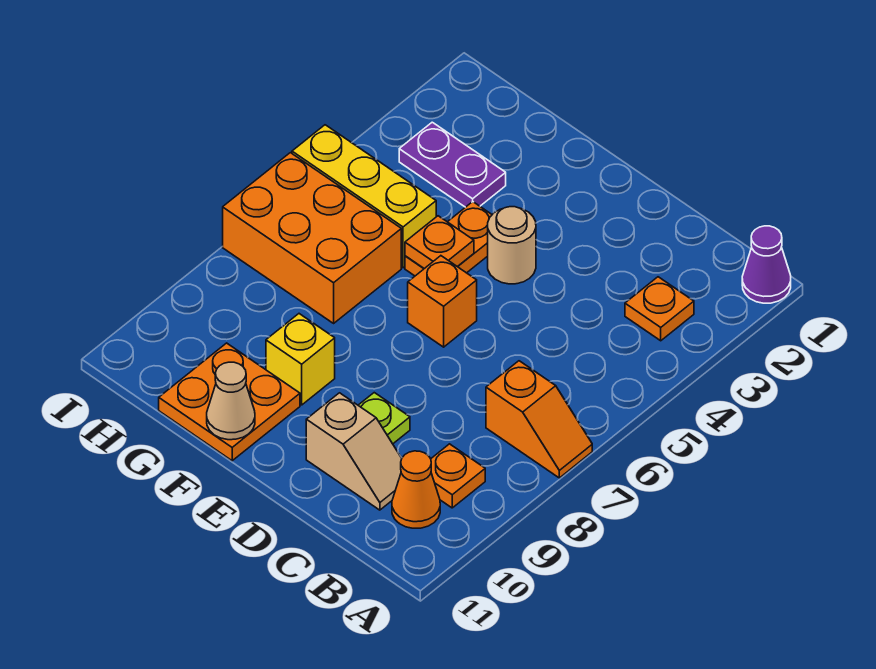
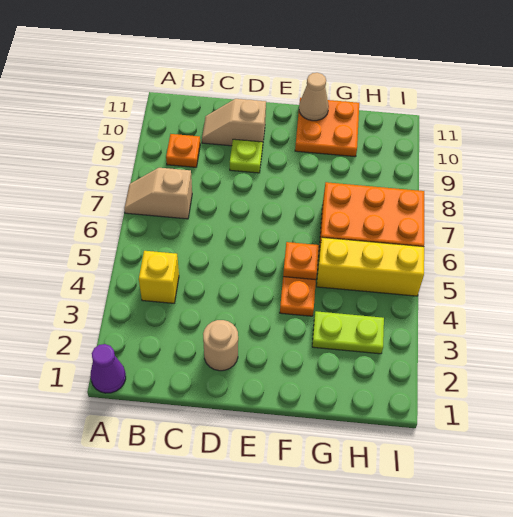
orange slope A7:B7 level 1 top B -> tan slope A7:B7 level 1 top B
orange plate B3 level 1 -> none
orange cone B10 level 1 -> none
tan round brick E4 level 1 -> tan round brick D2 level 1
orange brick E6 level 1 -> none
yellow brick F9 level 1 -> yellow brick B4 level 1
purple plate G3:H3 level 1 -> lime plate G3:H3 level 1

